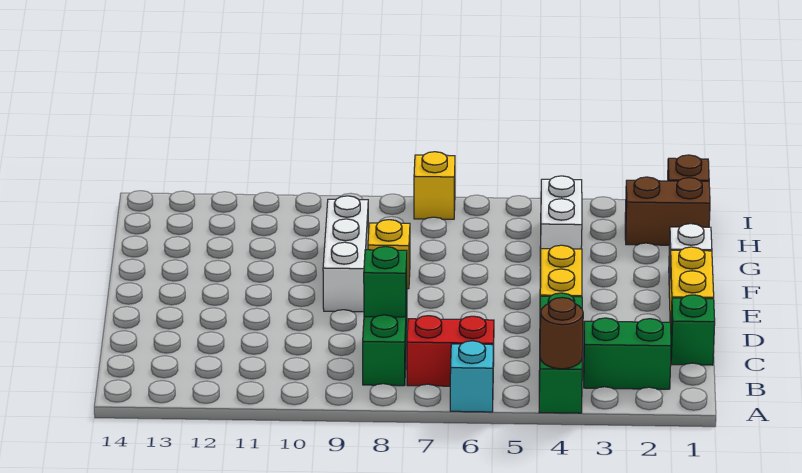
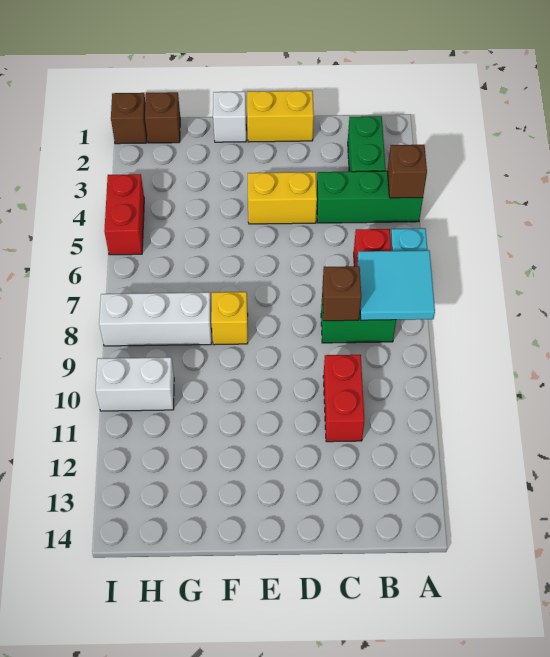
brown round brick A4 level 2 -> brown brick A4 level 2
none -> cyan tile A7:B8 level 2
green brick C1 level 1 -> none
green brick C8 level 2 -> brown brick C8 level 2
none -> red brick C10:C11 level 1
white brick E9:G9 level 1 -> white brick G8:I8 level 1
white brick G4:H4 level 1 -> white brick H10:I10 level 1
brown brick H1:H2 level 1 -> brown brick H1 level 1
none -> red brick I4:I5 level 1
yellow brick I7 level 1 -> none

